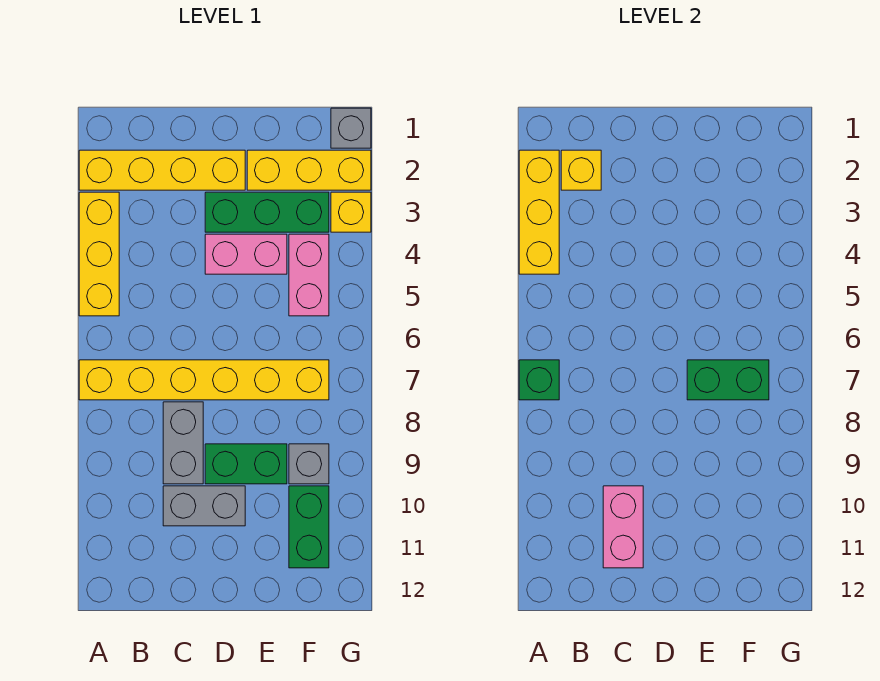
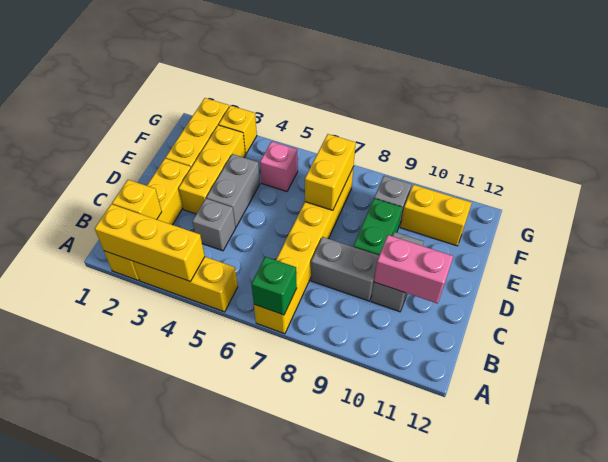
green brick D3:F3 level 1 -> yellow brick D3:F3 level 1
pink brick D4:E4 level 1 -> grey brick D4:E4 level 1
green brick E7:F7 level 2 -> yellow brick E7:F7 level 2
pink brick F4:F5 level 1 -> pink brick F5 level 1
green brick F10:F11 level 1 -> yellow brick F10:F11 level 1
grey brick G1 level 1 -> grey brick C4 level 1

